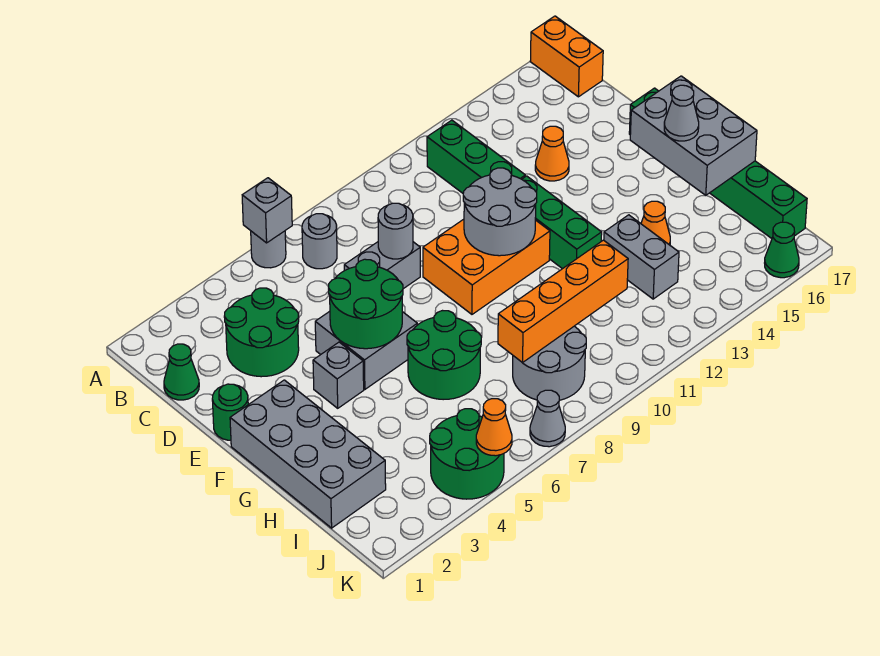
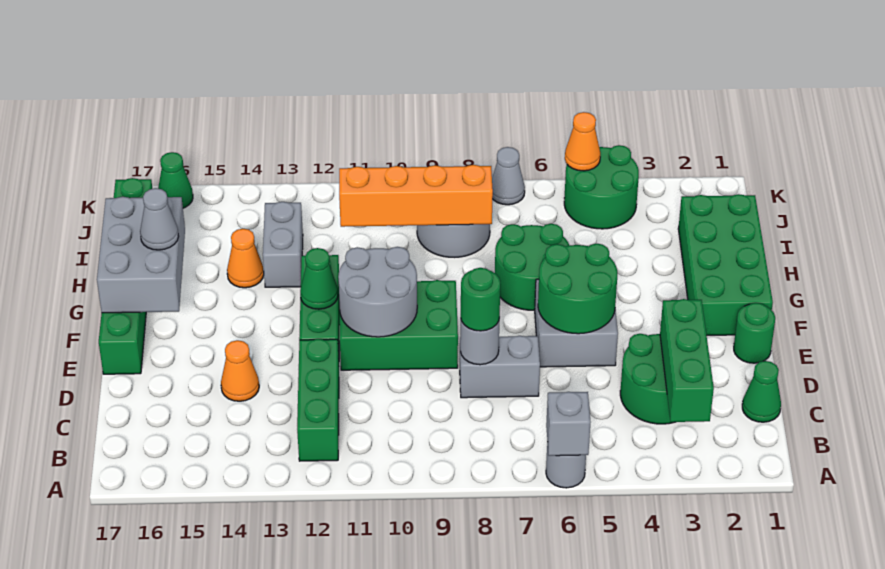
orange brick A17:B17 level 1 -> none
none -> green brick B3:D3 level 2
grey round brick B7 level 1 -> none
none -> green round brick D8 level 3
orange brick E9:F11 level 1 -> green brick E9:F11 level 1
grey brick F1:I2 level 1 -> green brick F1:I2 level 1
grey brick F4 level 1 -> none
none -> green cone F12 level 2

